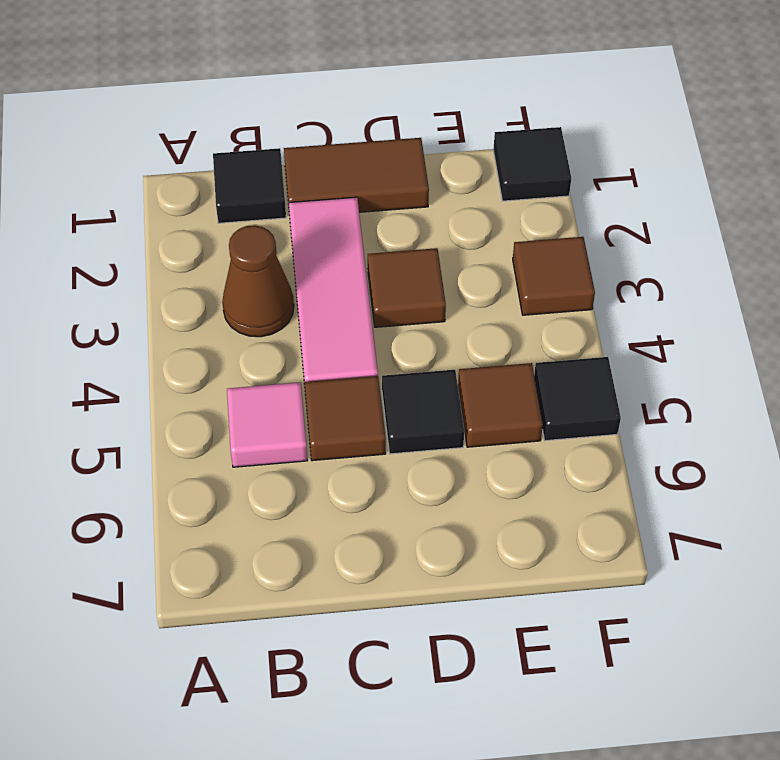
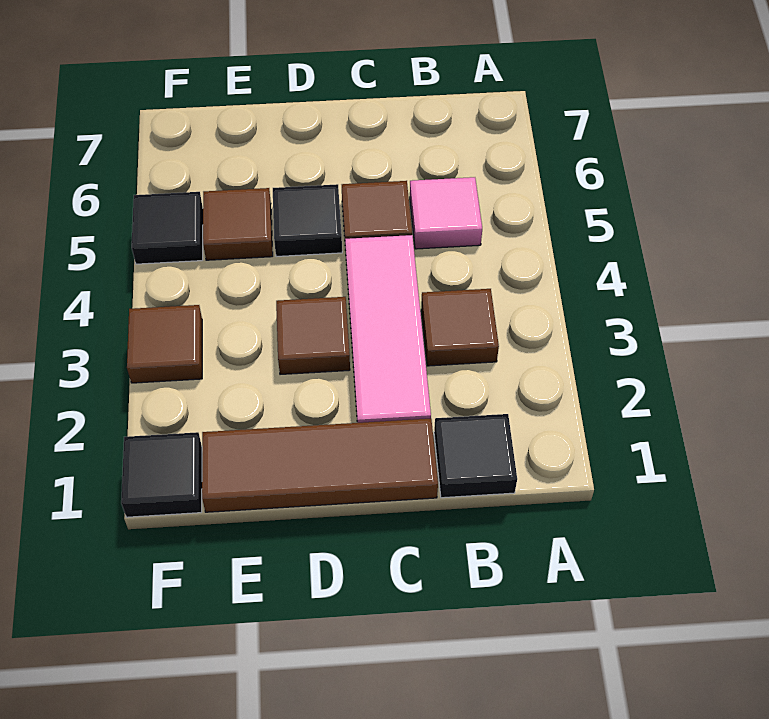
brown cone B3 level 1 -> brown tile B3 level 1
brown tile C1:D1 level 1 -> brown tile C1:E1 level 1

